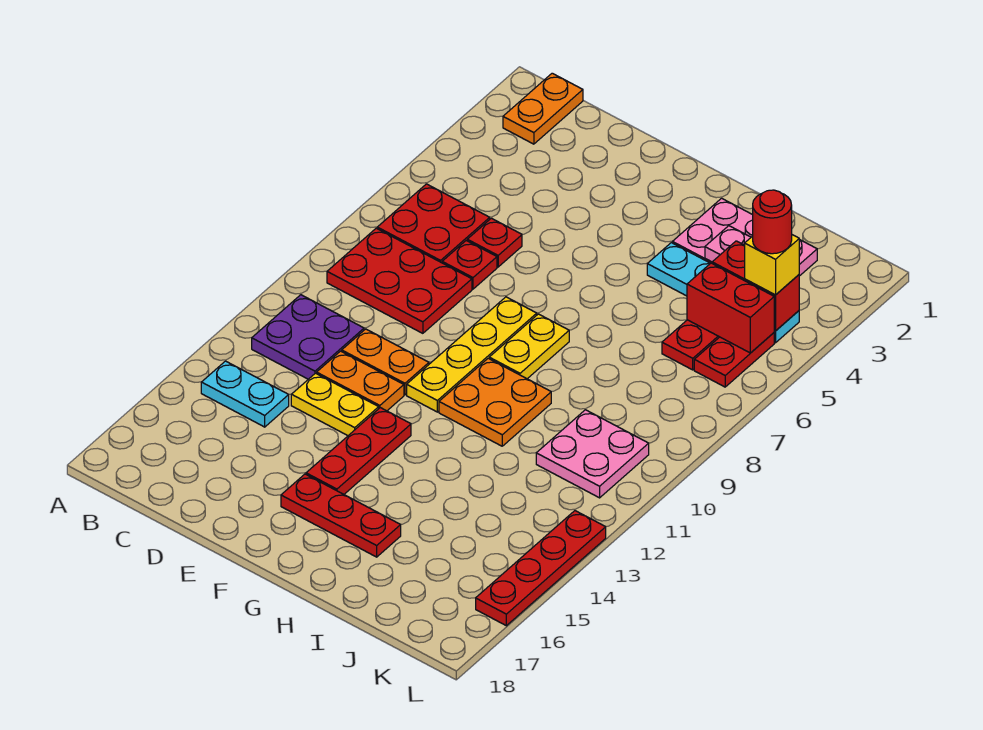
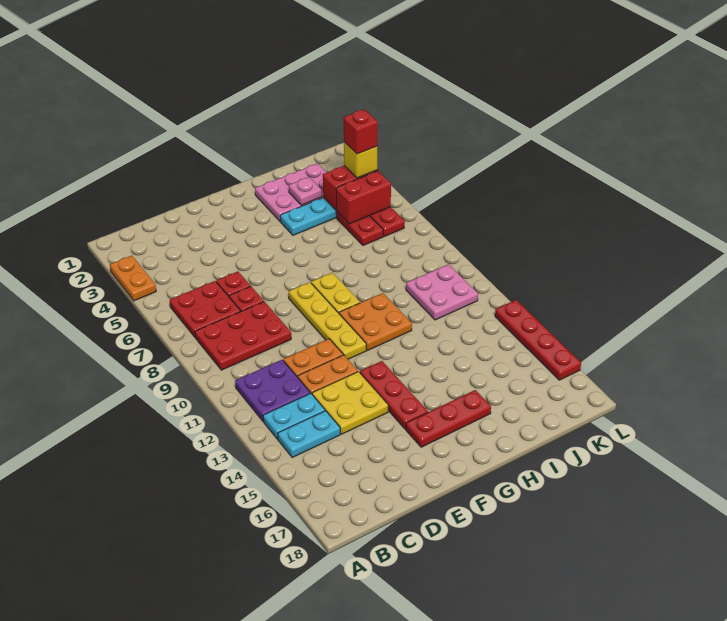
orange plate B1:B2 level 1 -> orange plate A3:A4 level 1
none -> cyan plate B13:C13 level 1
yellow plate D13:E13 level 1 -> yellow plate D13:E14 level 1
red round brick K4 level 4 -> red brick K4 level 4

